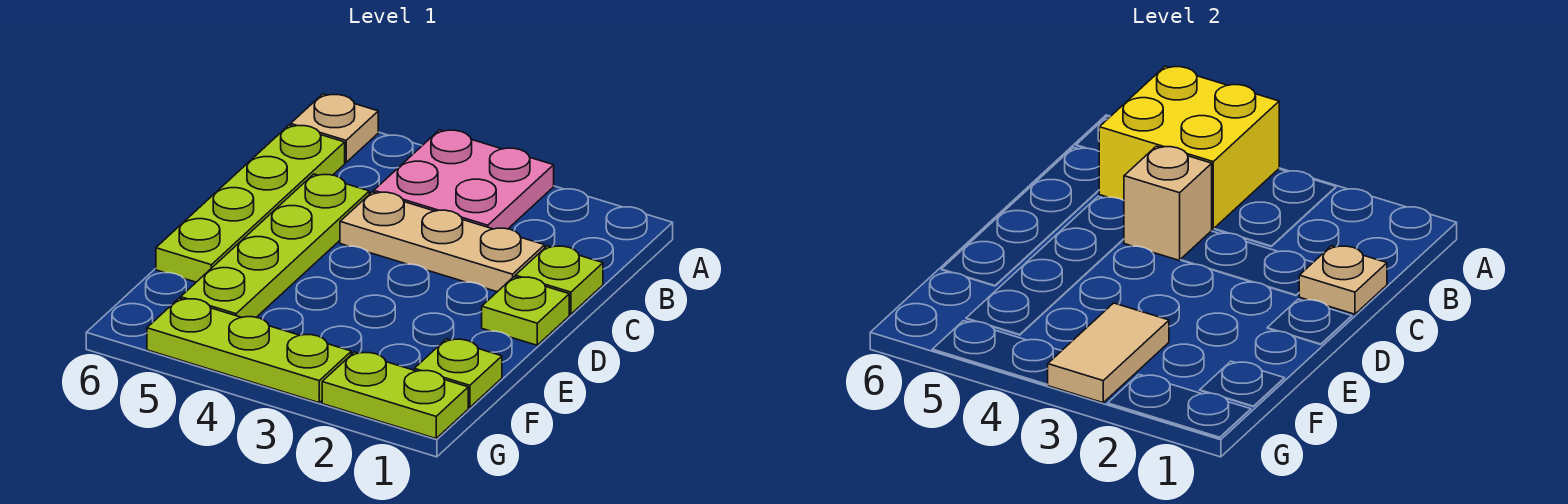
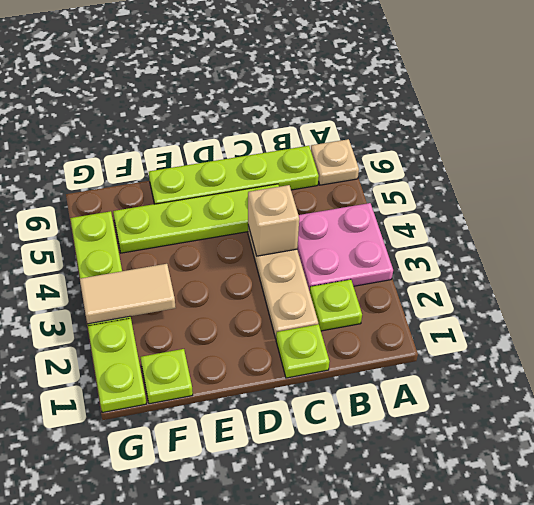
yellow brick A4:B5 level 2 -> none
tan plate C1 level 2 -> none
lime plate D1 level 1 -> lime plate B2 level 1

